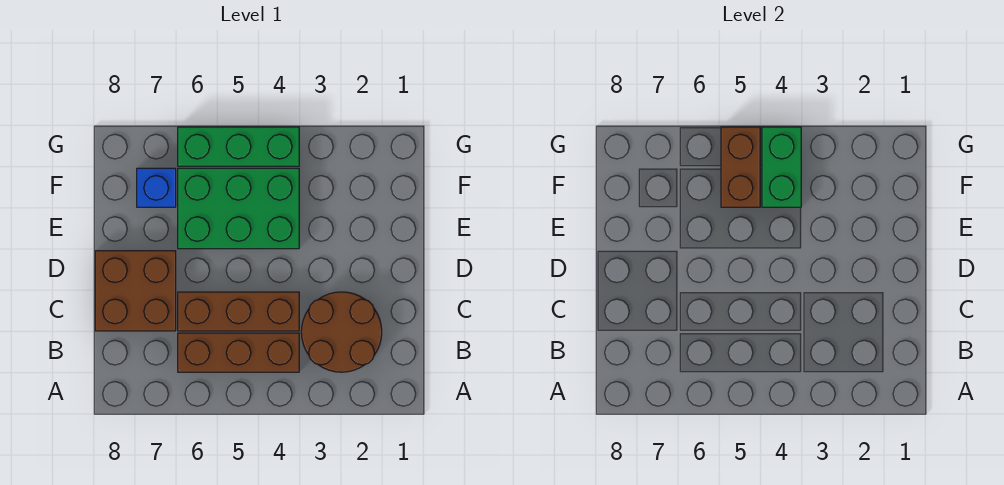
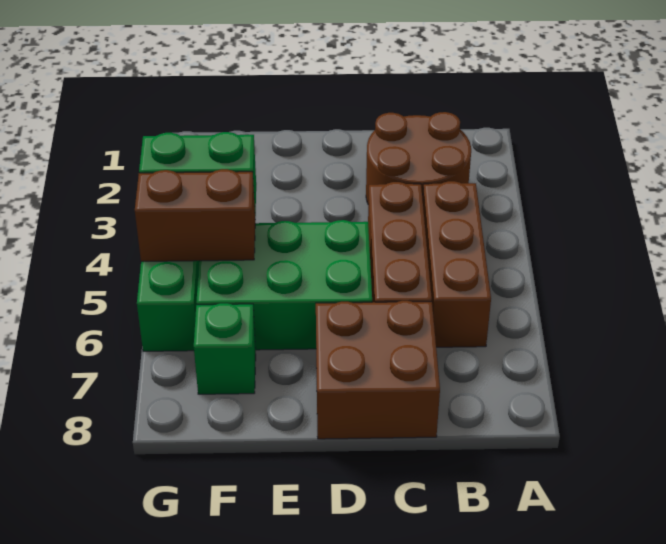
green brick E4:F6 level 1 -> green brick D5:F6 level 1
blue brick F7 level 1 -> green brick F7 level 1

